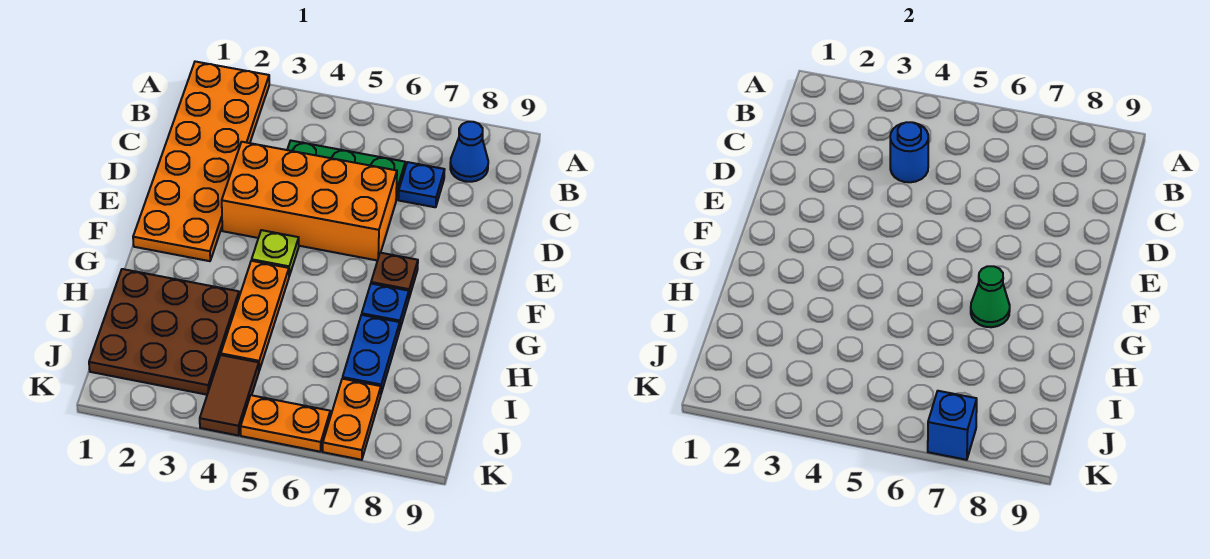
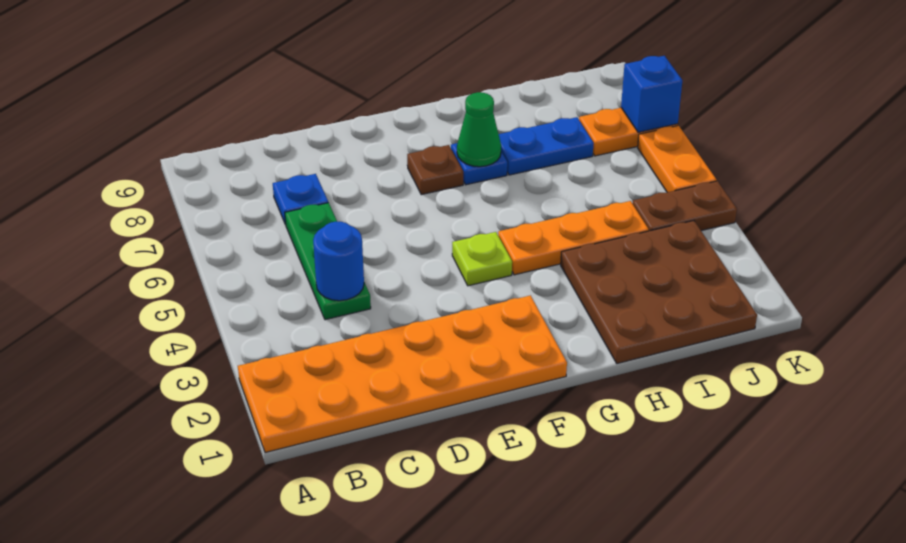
blue cone B8 level 1 -> none
orange brick D3:E6 level 1 -> none
brown tile J4:K4 level 1 -> brown plate J4:K4 level 1

